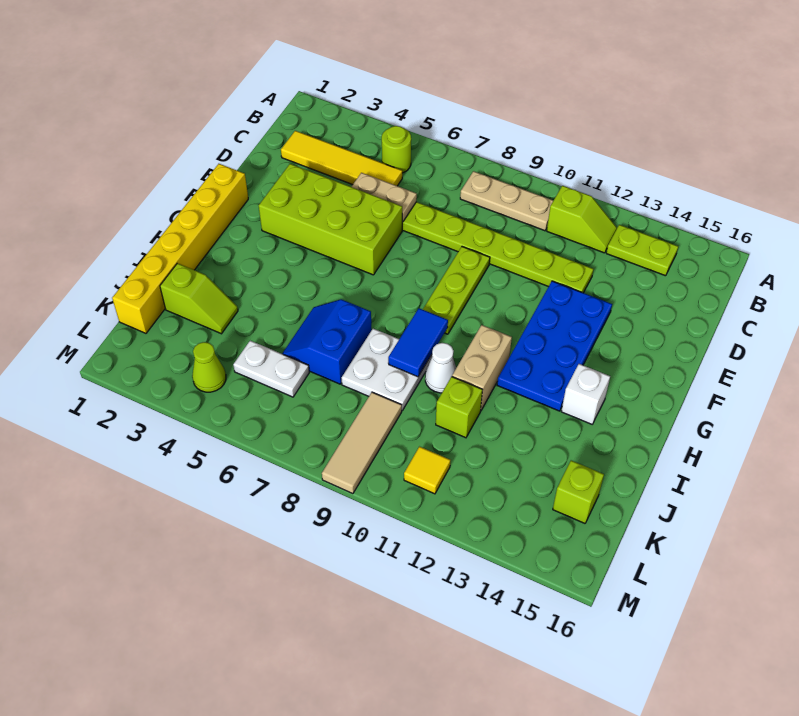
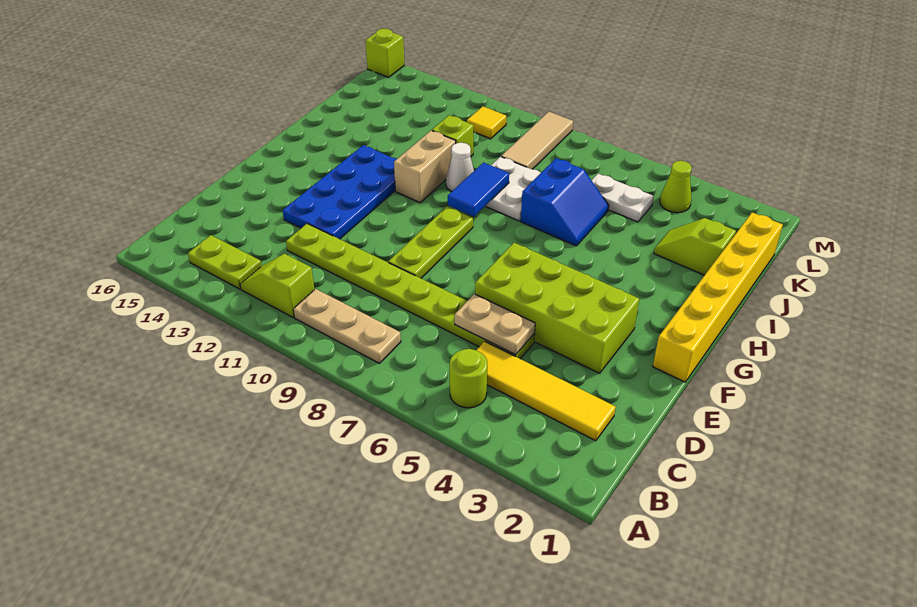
white brick H14 level 1 -> none
lime brick K15 level 1 -> lime brick M16 level 1

